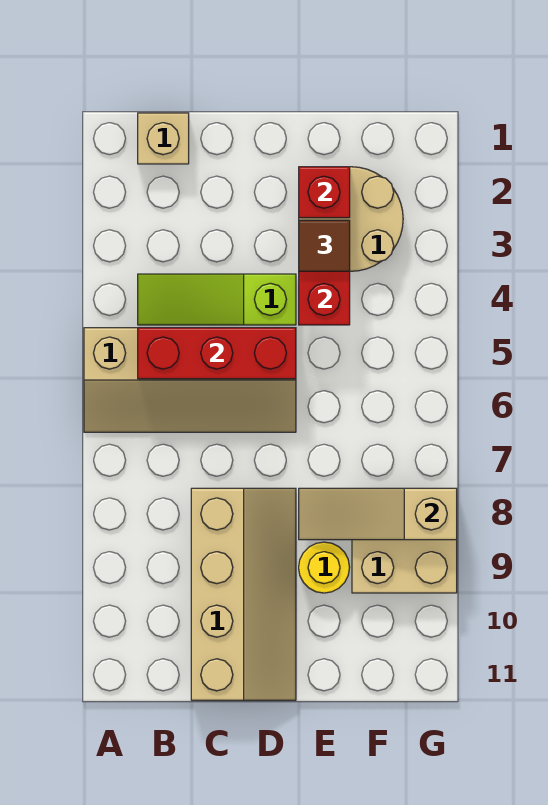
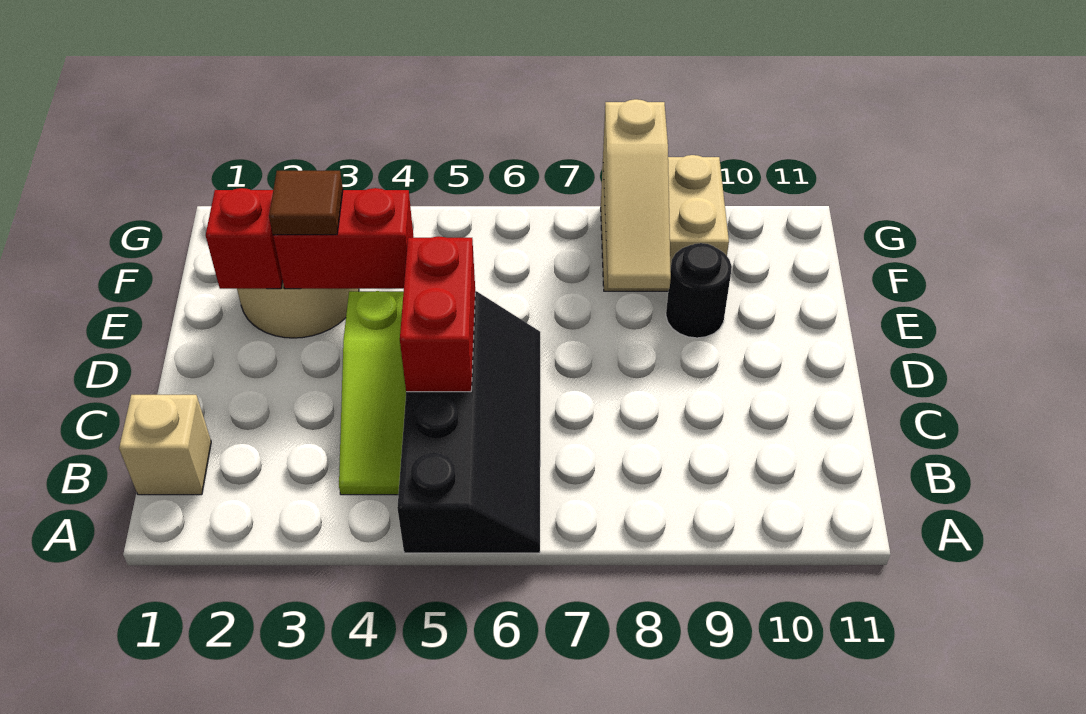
tan slope A5:D6 level 1 top 5 -> black slope A5:D6 level 1 top 5
red brick B5:D5 level 2 -> red brick C5:D5 level 2
tan slope C8:D11 level 1 top C -> none
yellow round brick E9 level 1 -> black round brick E9 level 1

